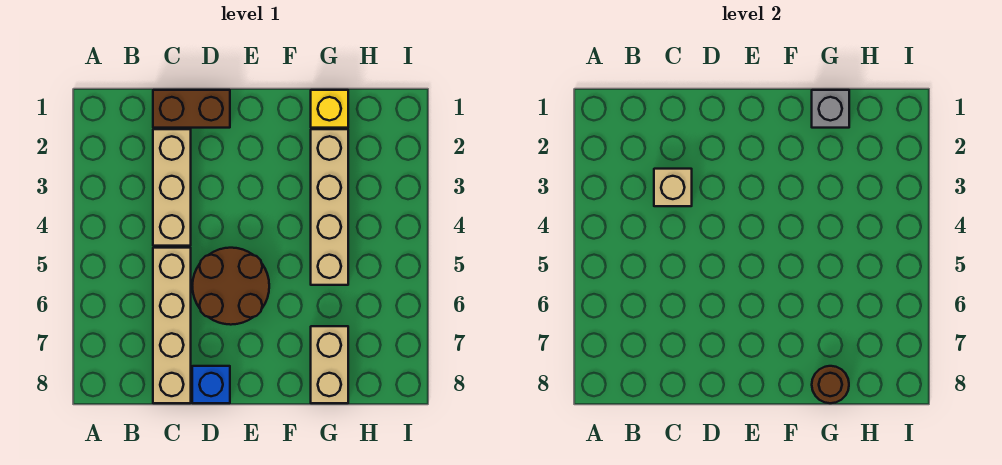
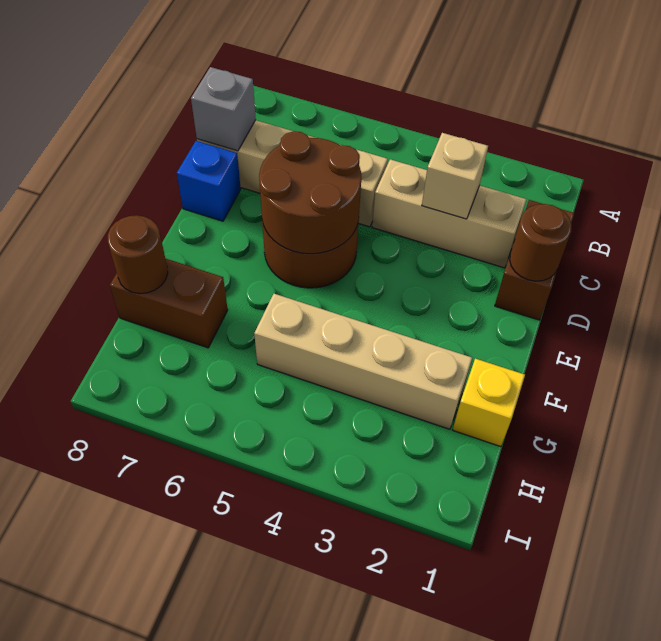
none -> brown round brick D1 level 2
none -> brown round brick D5:E6 level 2
grey brick G1 level 2 -> grey brick C8 level 2
tan brick G7:G8 level 1 -> brown brick G7:G8 level 1

